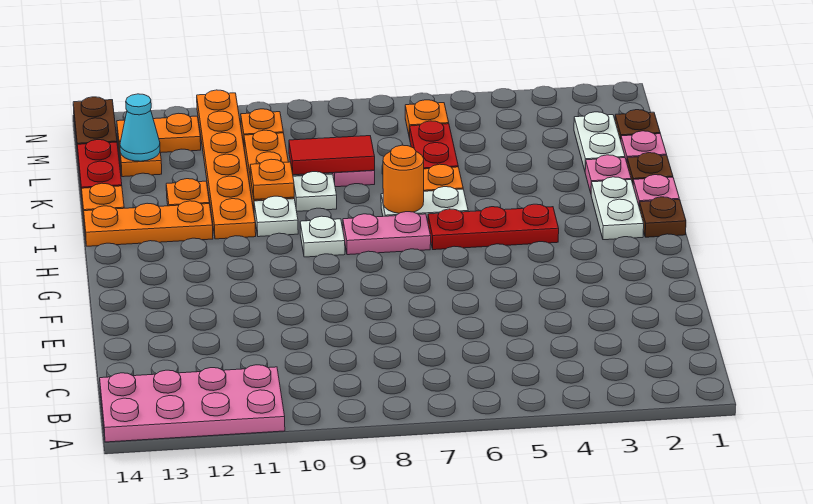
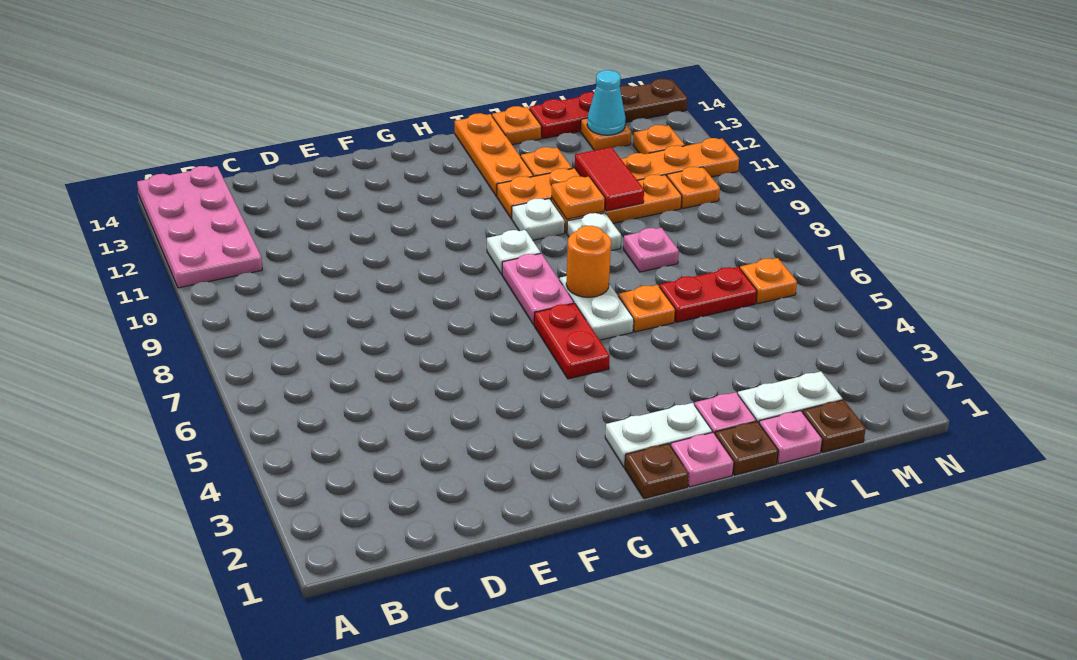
red plate H4:H6 level 1 -> red plate H5:H6 level 1
red tile K8:K9 level 2 -> red tile K10:K11 level 2
orange plate M12:M13 level 1 -> orange plate M12 level 1

